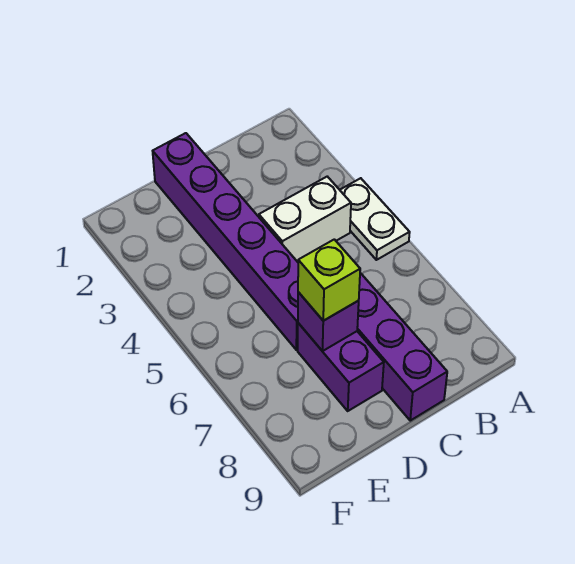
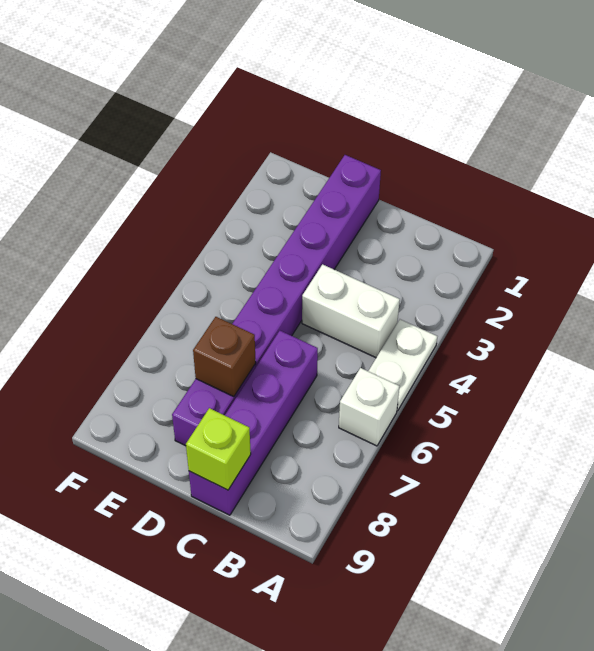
none -> white brick A6 level 1
purple brick D7 level 2 -> brown brick D7 level 2
lime brick D7 level 3 -> lime brick C9 level 2

